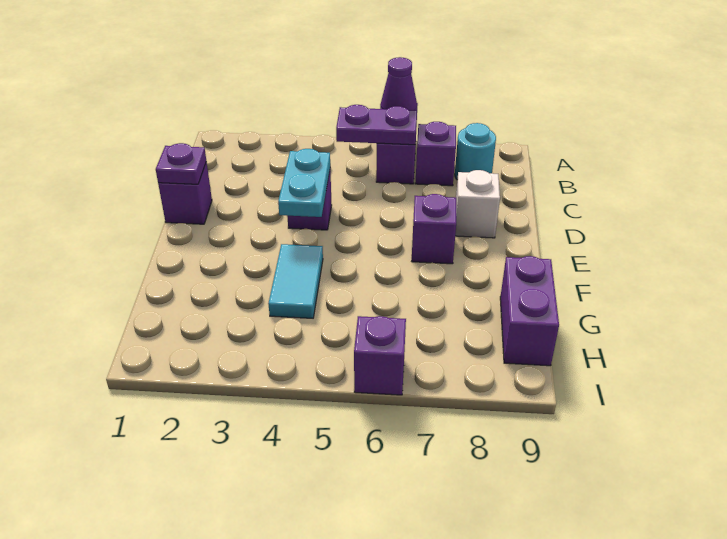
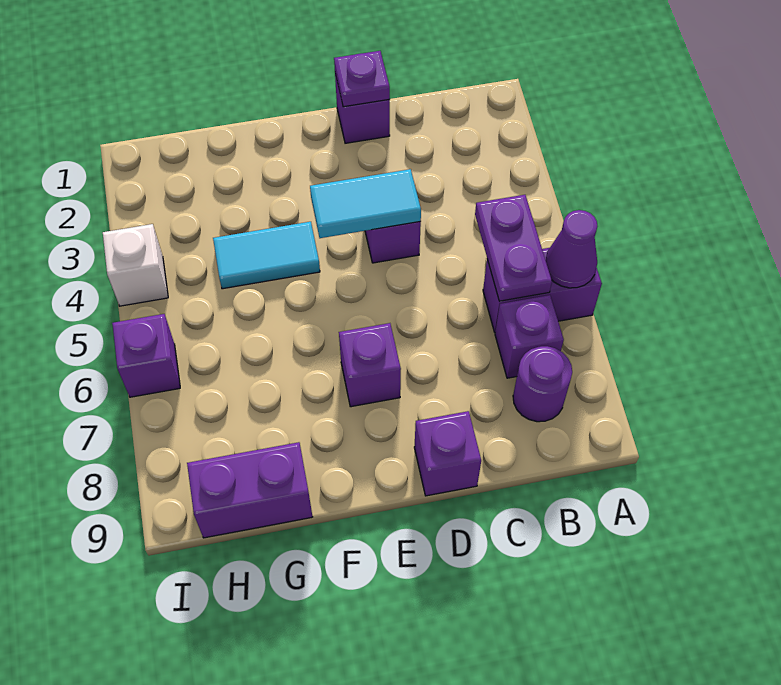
cyan round brick B8 level 1 -> purple round brick B8 level 1
cyan plate D4:E4 level 2 -> cyan tile D4:E4 level 2
white brick D8 level 1 -> white brick I4 level 1
none -> purple brick D9 level 1

